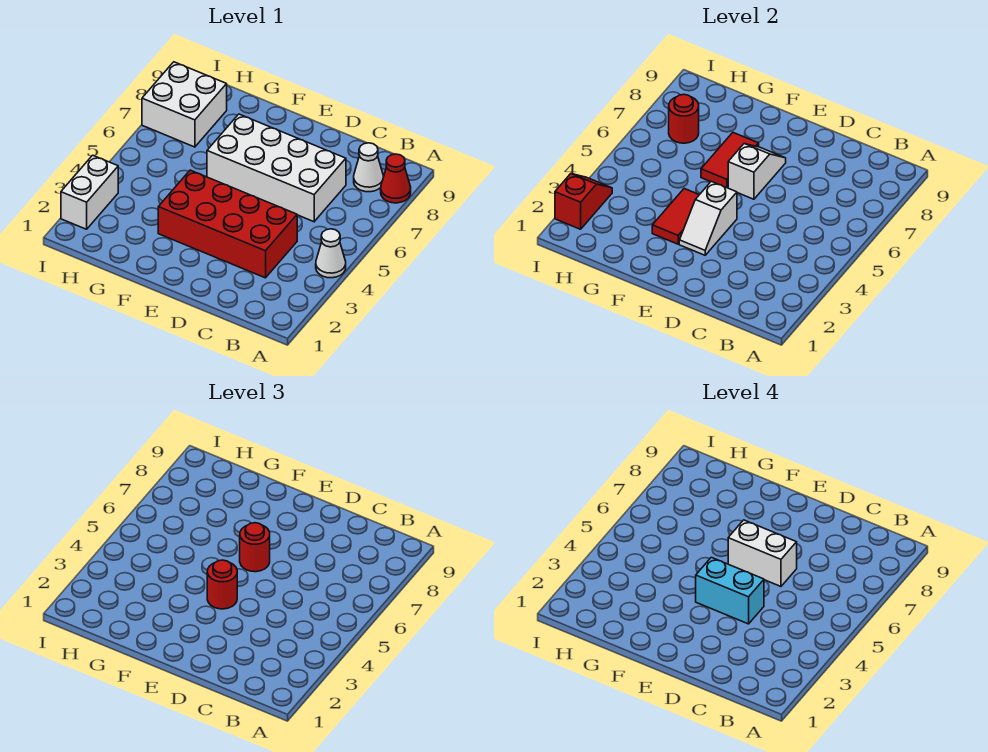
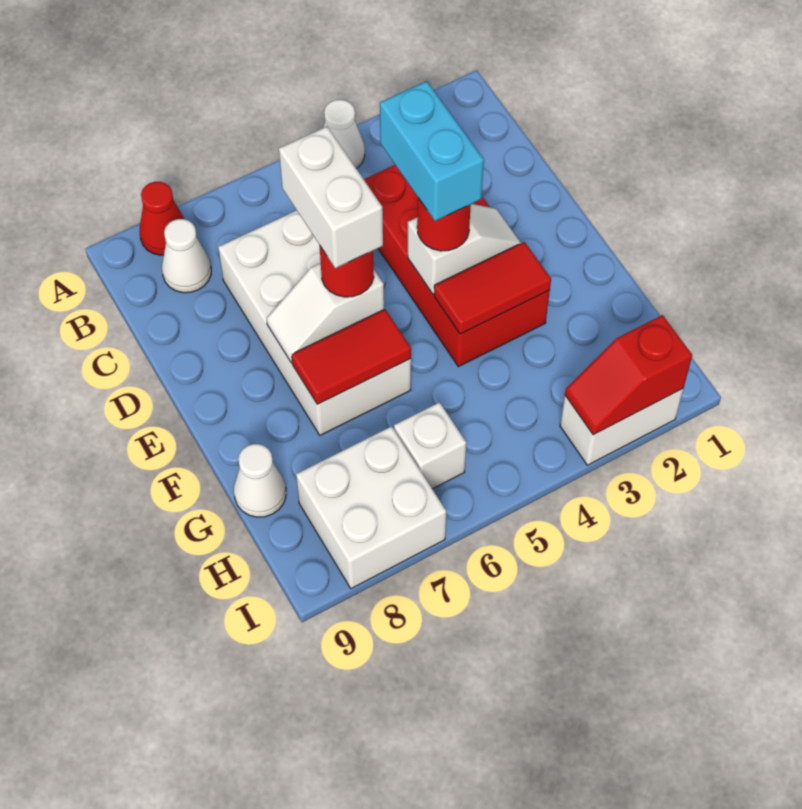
none -> white cone G9 level 1
none -> white brick H6 level 1
red round brick H7 level 2 -> none

